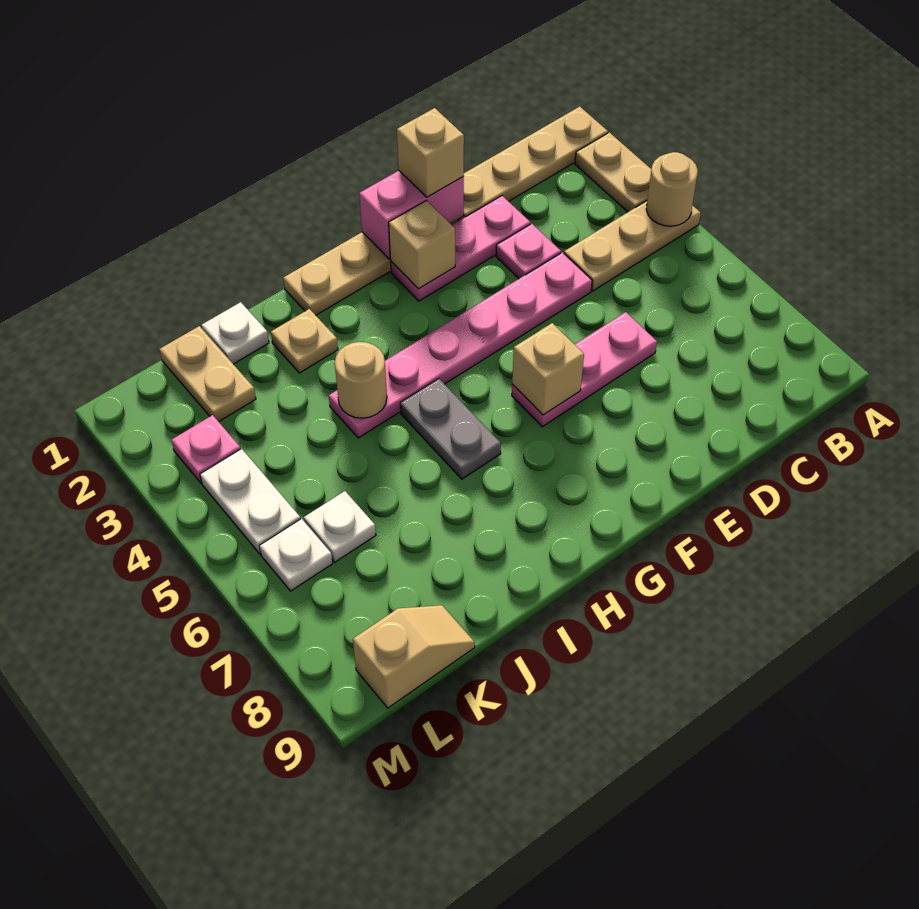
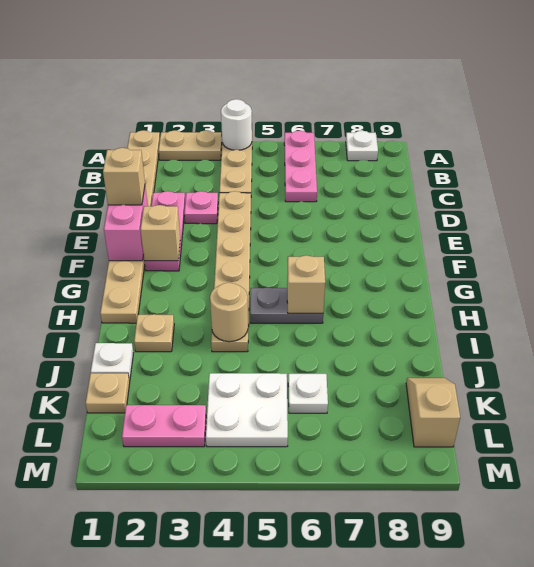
tan round brick A4 level 2 -> white round brick A4 level 2
pink plate D4:I4 level 1 -> tan plate D4:I4 level 1
pink plate D6:F6 level 1 -> pink plate A6:C6 level 1
tan brick F6 level 2 -> tan brick H6 level 2
tan plate K1:K2 level 1 -> tan plate K1 level 1
pink plate L3 level 1 -> pink plate L2:L3 level 1
white plate L4:L5 level 1 -> white plate K4:L5 level 1
white plate L6 level 1 -> white plate A8 level 1

